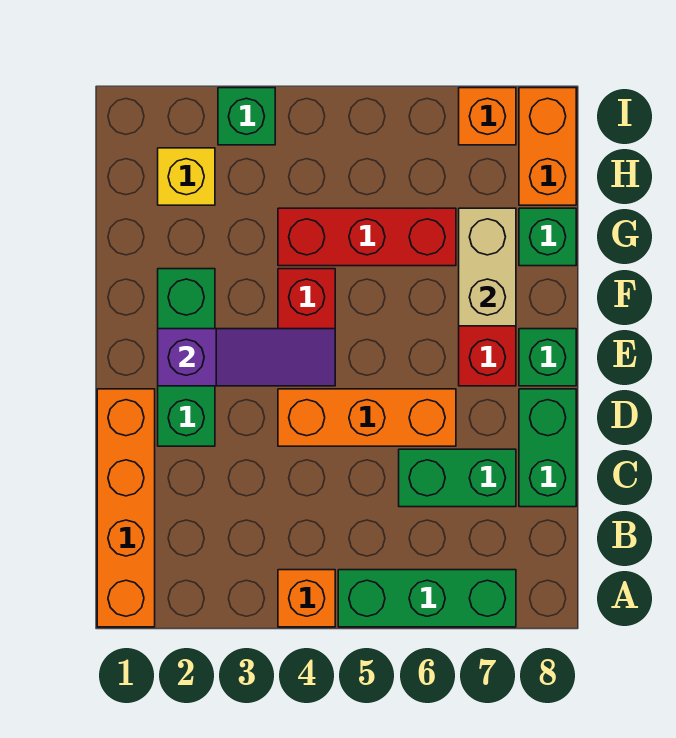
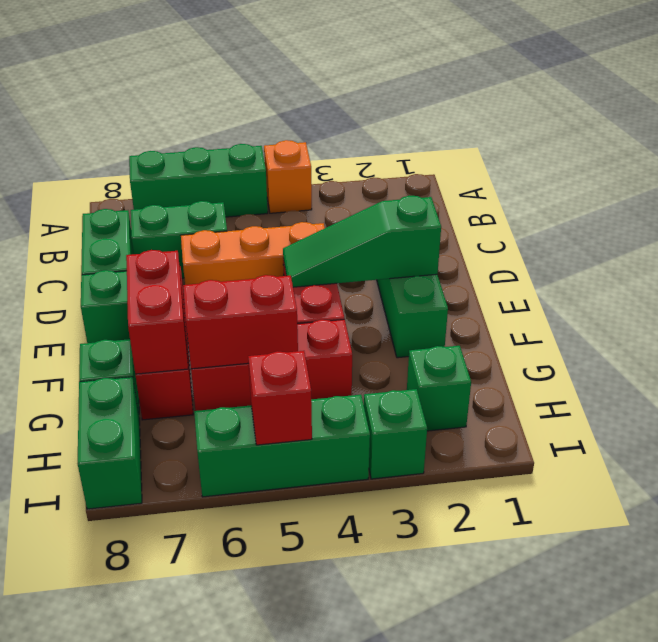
orange brick A1:D1 level 1 -> none
purple slope E2:E4 level 2 top 2 -> green slope E2:E4 level 2 top 2
tan brick F7:G7 level 2 -> red brick F7:G7 level 2
none -> red brick G5:G6 level 2
yellow brick H2 level 1 -> green brick H2 level 1
orange brick H8:I8 level 1 -> green brick H8:I8 level 1
none -> green brick I4:I6 level 1
none -> red brick I5 level 2
orange brick I7 level 1 -> none

